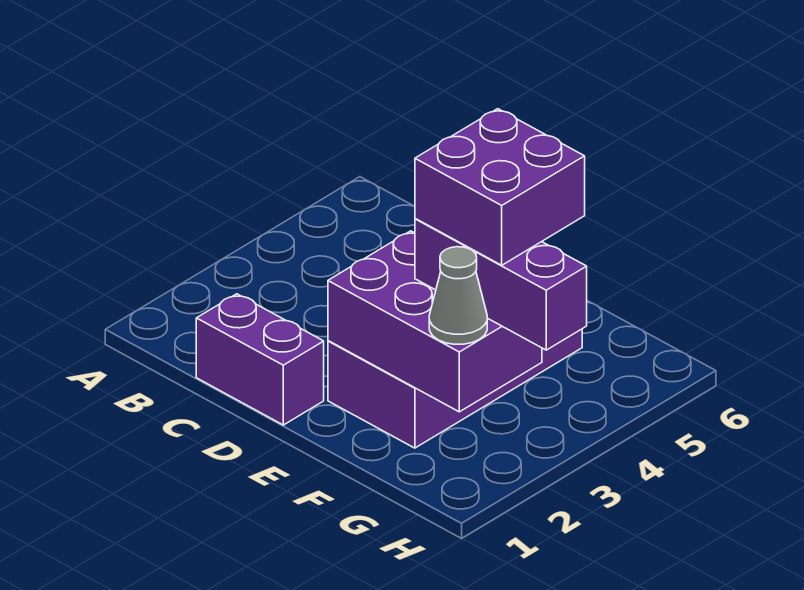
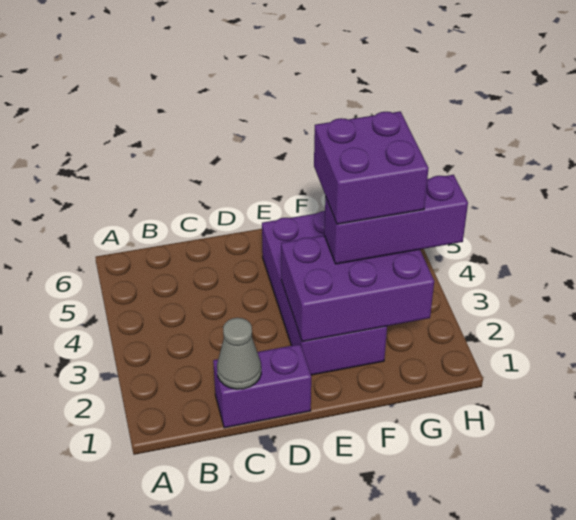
grey cone G2 level 3 -> grey cone C1 level 2

